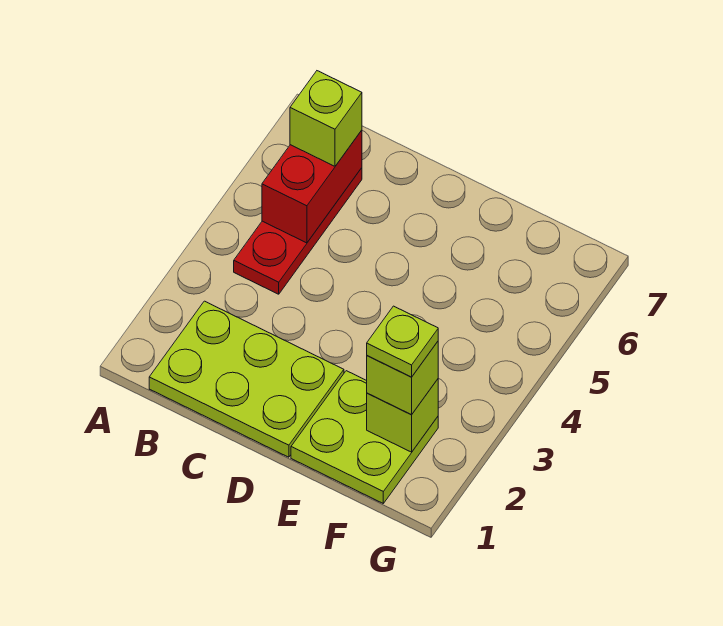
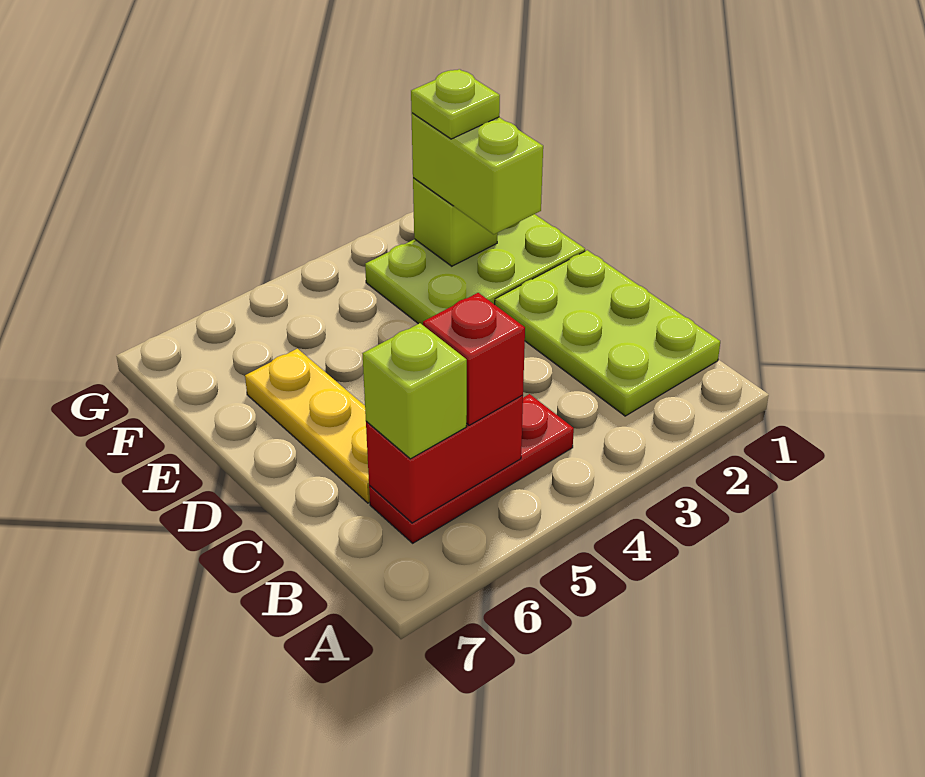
none -> red brick B5 level 3
none -> yellow plate C6:E6 level 1
lime plate E1:F2 level 1 -> lime plate E1:F3 level 1
lime brick F2 level 3 -> lime brick E2:F2 level 3

